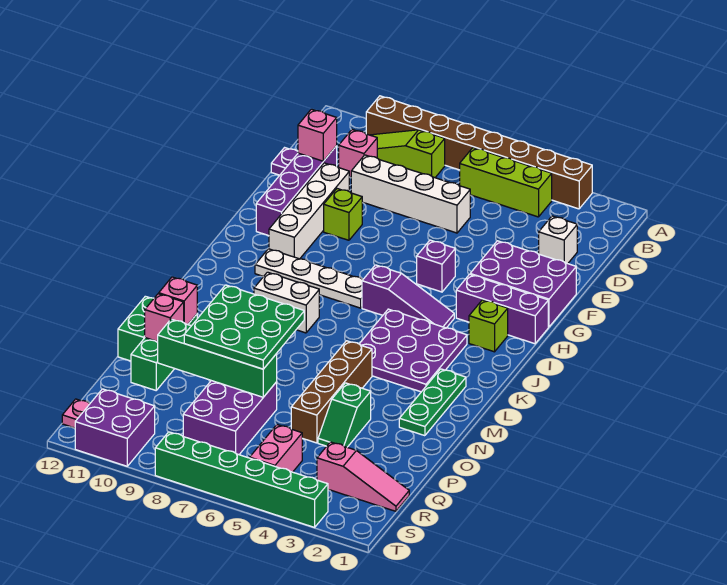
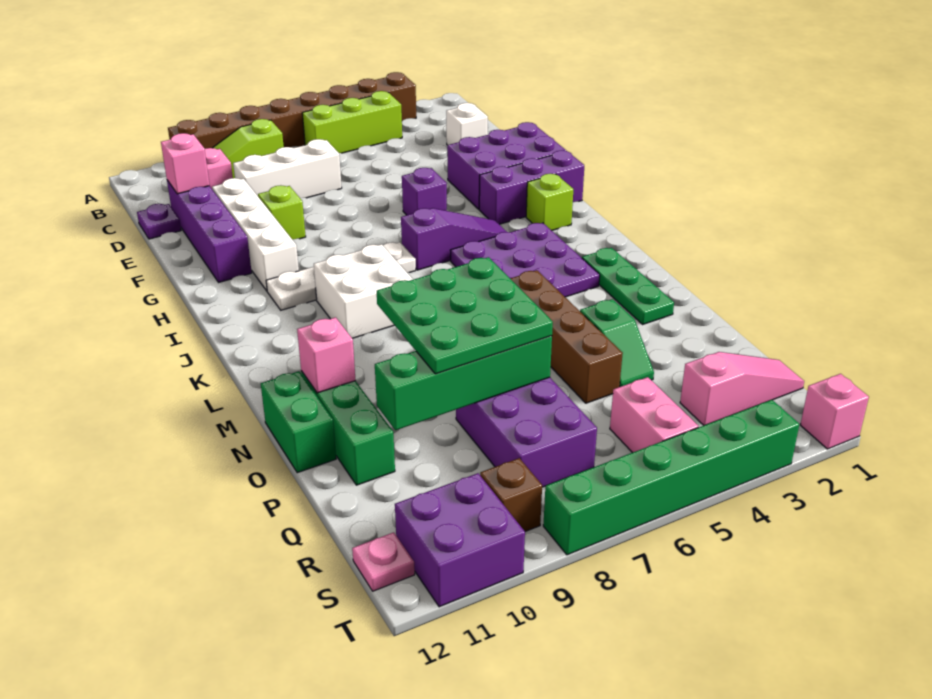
white brick D6:D9 level 1 -> white brick D7:D9 level 1
white brick K8:K9 level 1 -> white brick J8:K9 level 1
pink brick O11 level 2 -> pink brick T1 level 1
none -> brown brick S9 level 1

